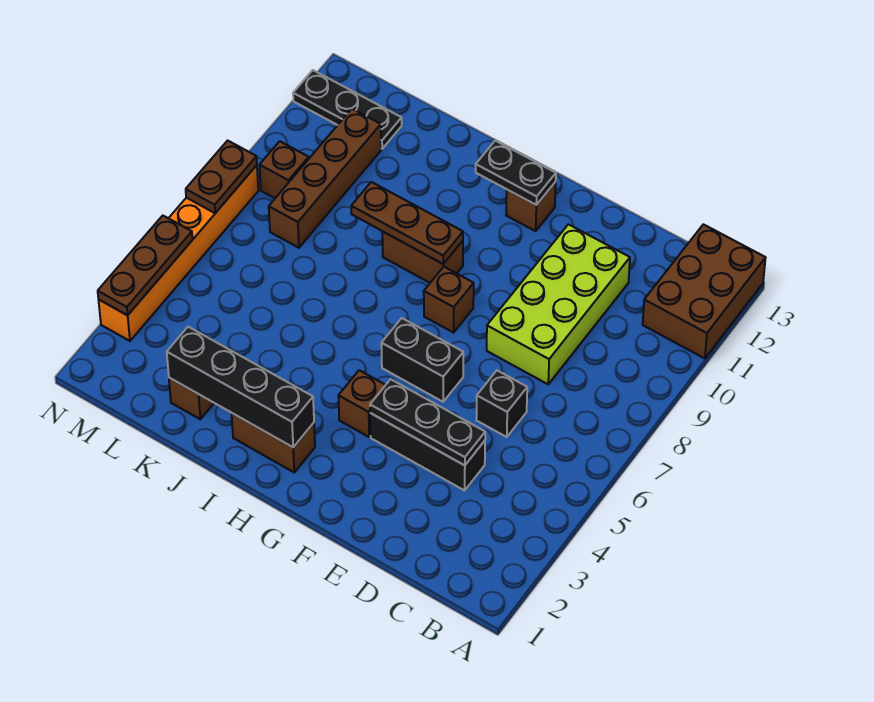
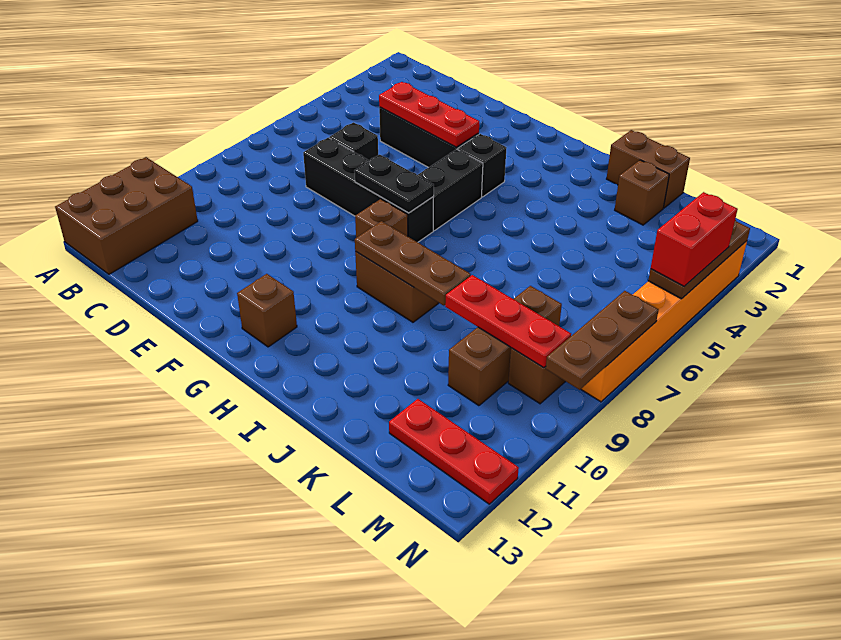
black plate D4:F4 level 2 -> red plate D4:F4 level 2
lime brick D8:E11 level 1 -> none
black brick F6:G6 level 1 -> black brick G5:G6 level 1
brown brick G4 level 1 -> black brick G4 level 1
black plate G12:H12 level 2 -> black plate F7:G7 level 2
brown brick H2:I2 level 1 -> brown brick J1:K1 level 1
black brick H2:K2 level 2 -> black brick D7:G7 level 1
none -> red plate K9:M9 level 2
brown brick L8:L11 level 1 -> brown brick L8:L10 level 1
black plate L12:N12 level 1 -> red plate L12:N12 level 1
none -> red brick N4:N5 level 3
brown plate N7:N8 level 2 -> brown plate N7:N9 level 2

